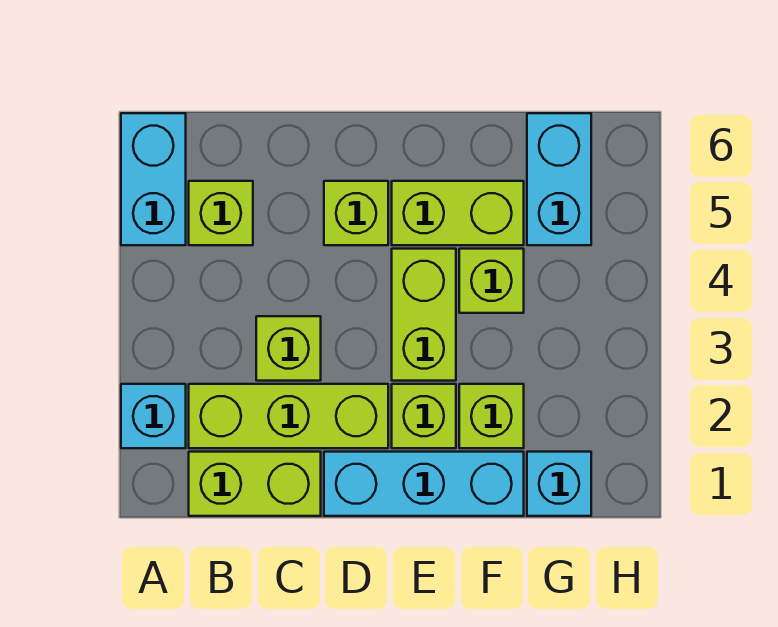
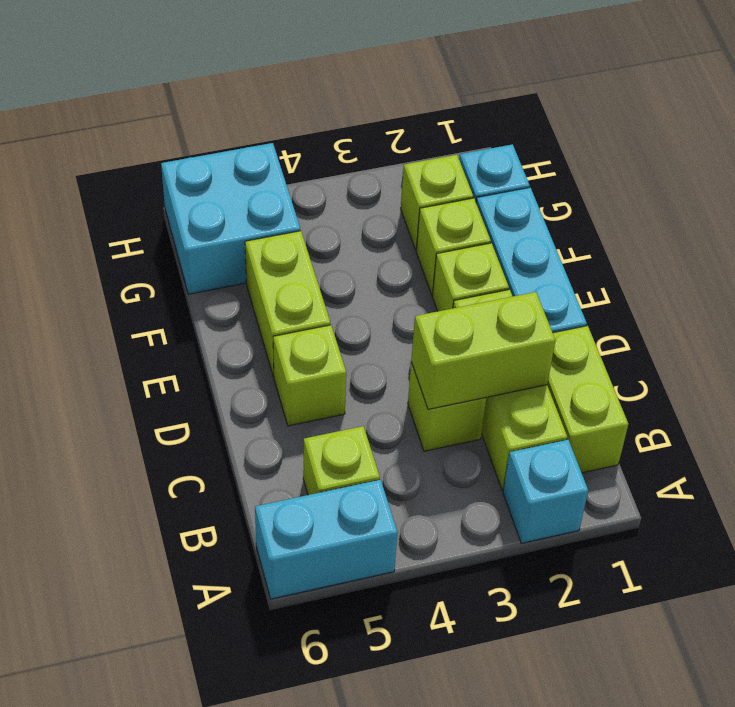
lime brick E3:E4 level 1 -> lime brick C2:C3 level 2
lime brick F4 level 1 -> lime brick G2 level 1
cyan brick G5:G6 level 1 -> cyan brick G5:H6 level 1

